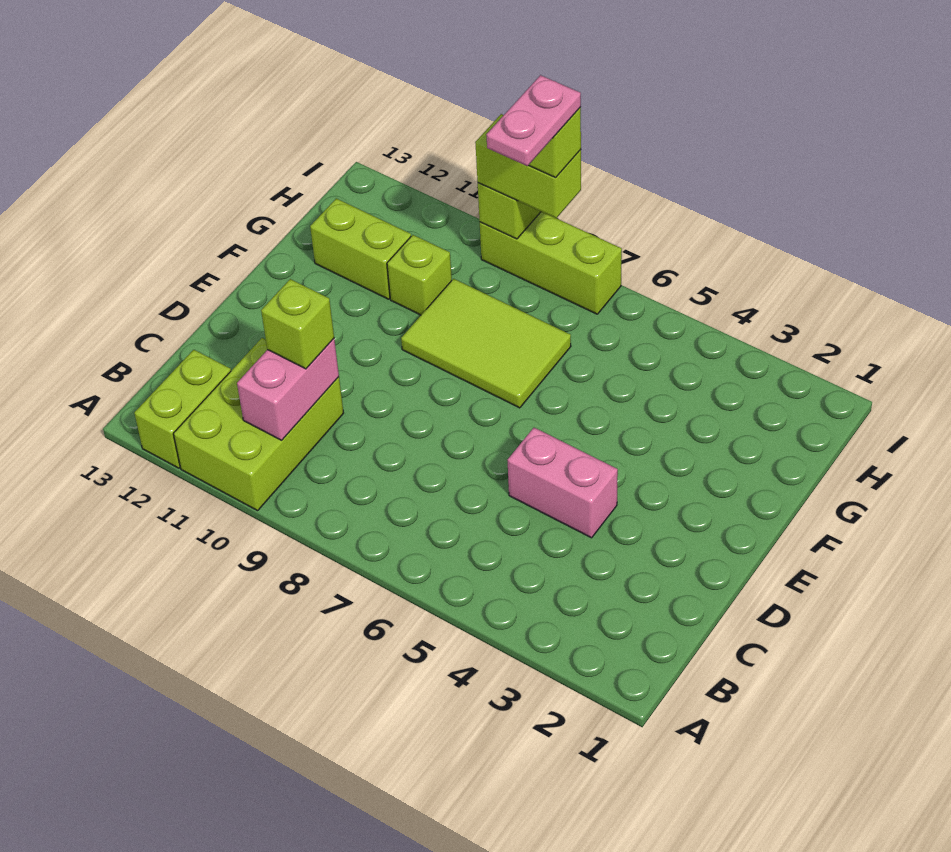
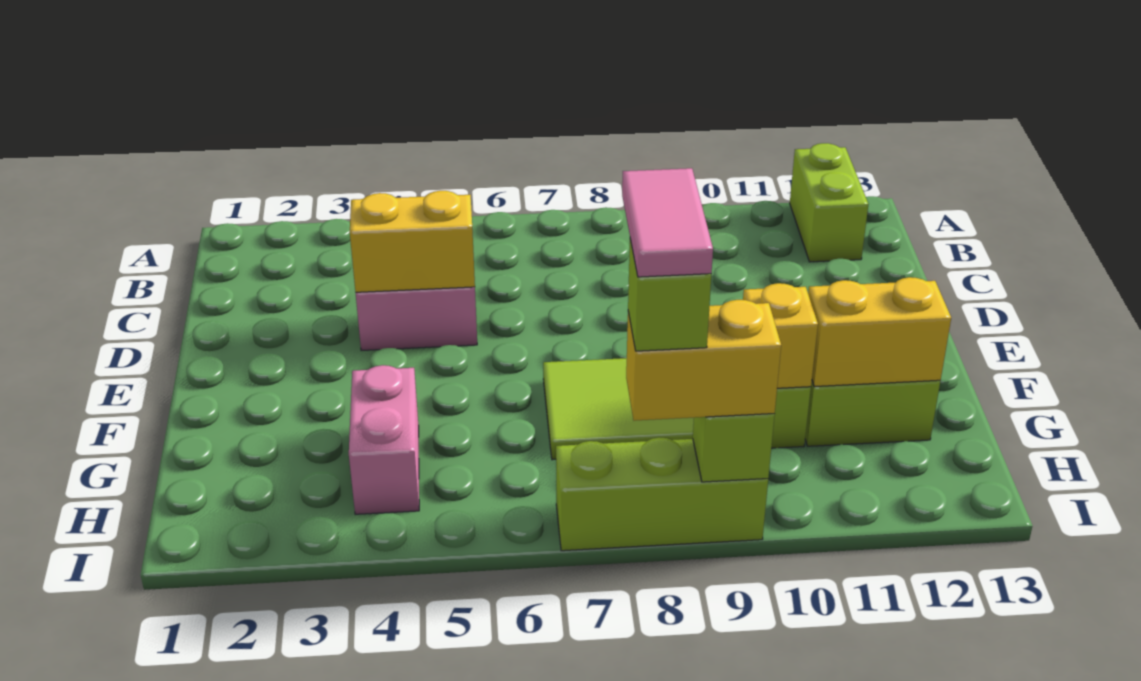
lime brick A10:C11 level 1 -> none
pink brick B10:C10 level 2 -> pink brick G4:H4 level 1
lime brick C10 level 3 -> none
none -> yellow brick D4:D5 level 2
none -> yellow brick G10 level 2
none -> yellow brick G11:G12 level 2
pink plate H8:I8 level 5 -> pink tile H8:I8 level 5
lime brick I8:I9 level 3 -> yellow brick I8:I9 level 3

